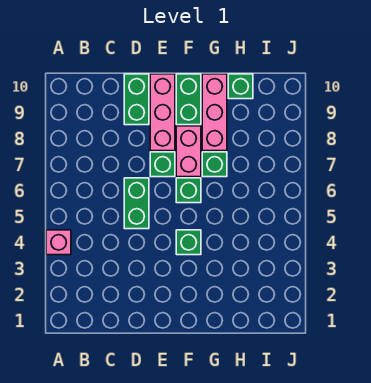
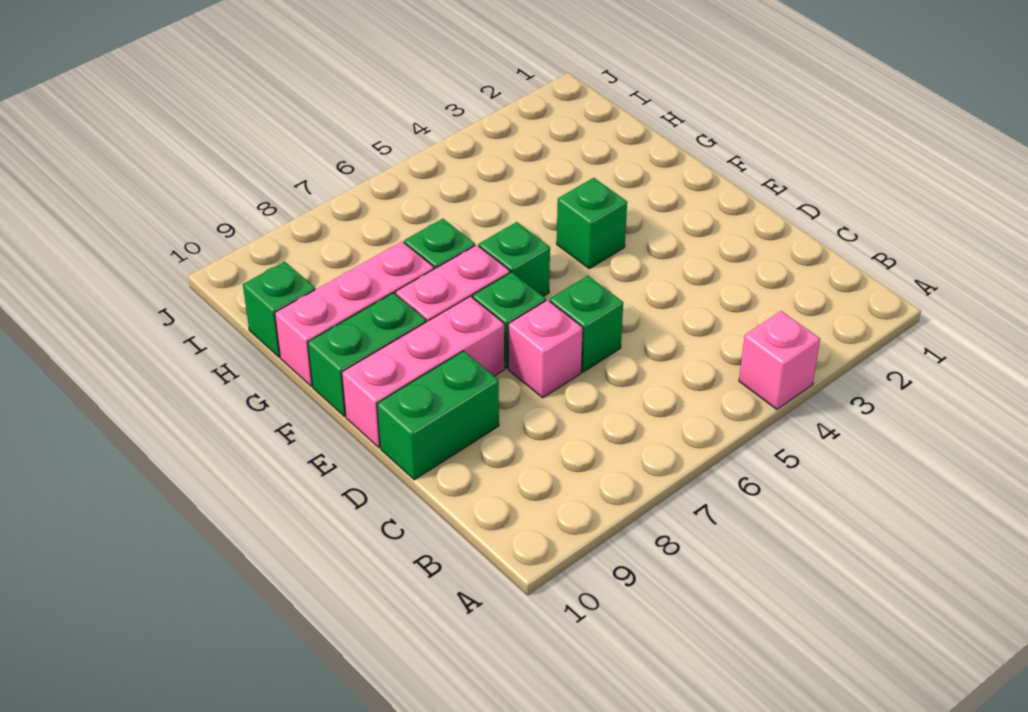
green brick D5:D6 level 1 -> green brick D6 level 1
none -> pink brick D7 level 1

